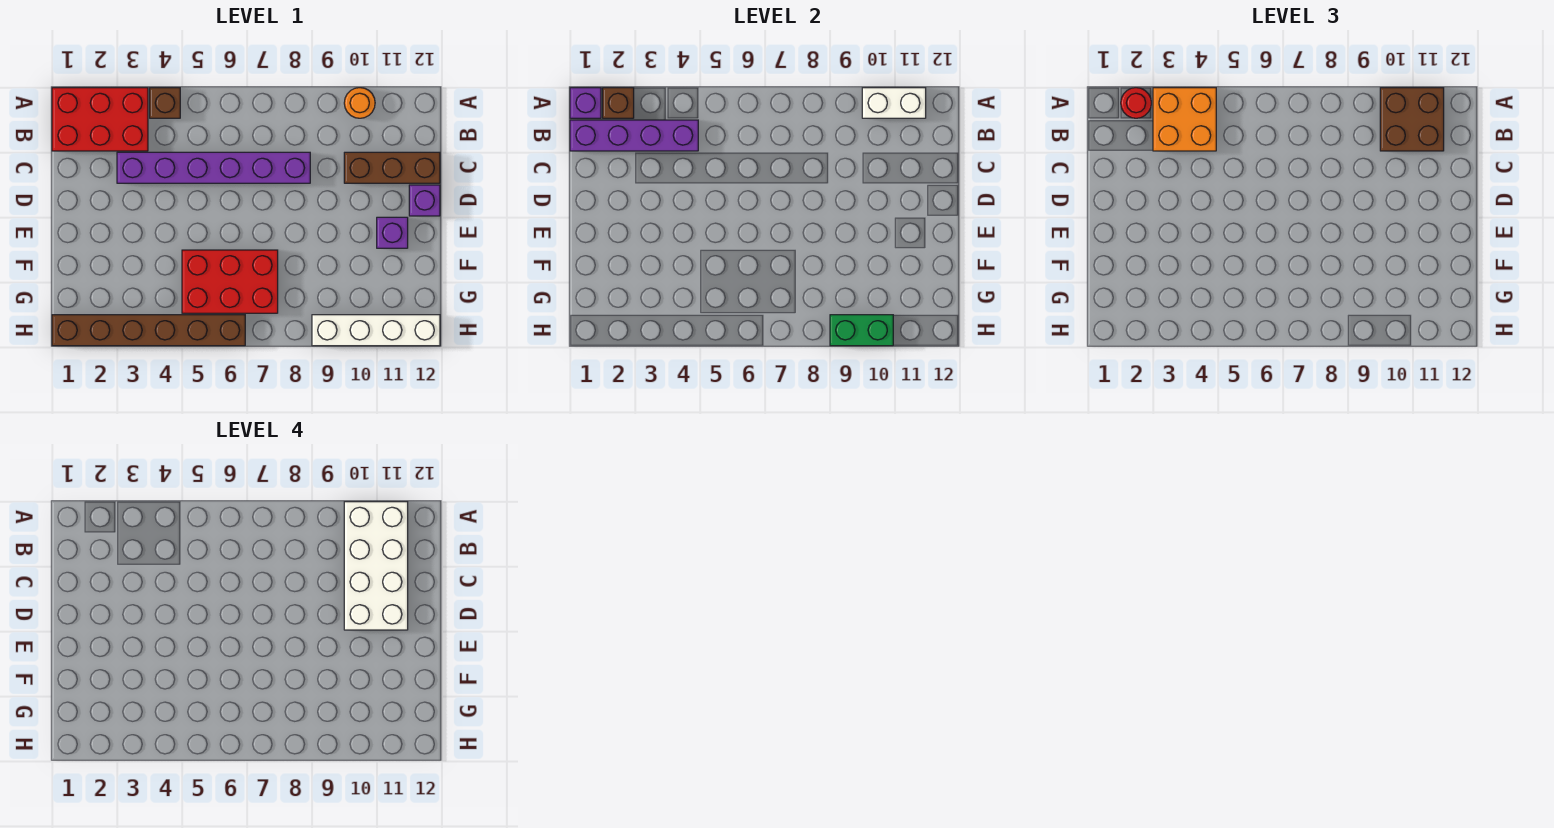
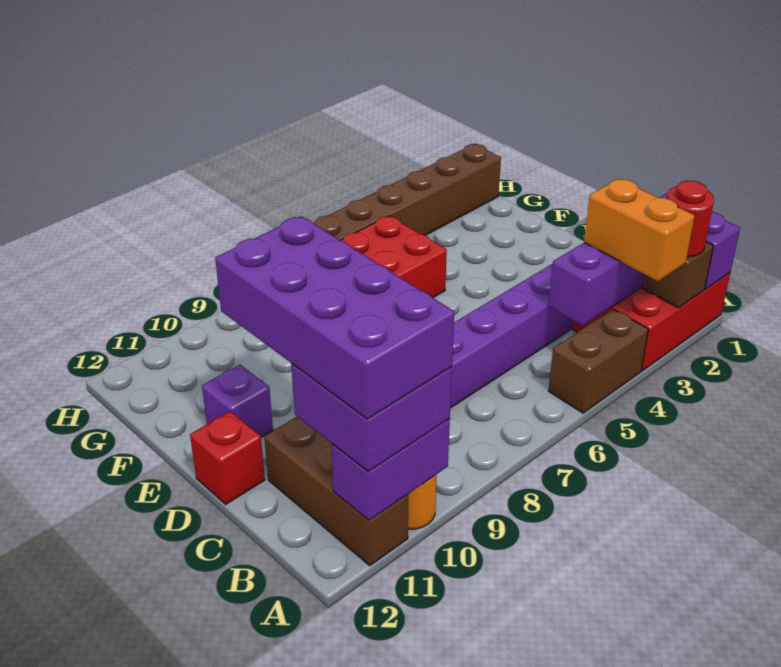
orange brick A3:B4 level 3 -> orange brick A3:B3 level 3
brown brick A4 level 1 -> brown brick A4:A5 level 1
white brick A10:A11 level 2 -> purple brick A10:A11 level 2
brown brick A10:B11 level 3 -> purple brick A10:B11 level 3
white brick A10:D11 level 4 -> purple brick A10:D11 level 4
brown brick C10:C12 level 1 -> brown brick A11:C11 level 1
purple brick D12 level 1 -> red brick D12 level 1
white brick H9:H12 level 1 -> none
green brick H9:H10 level 2 -> none

